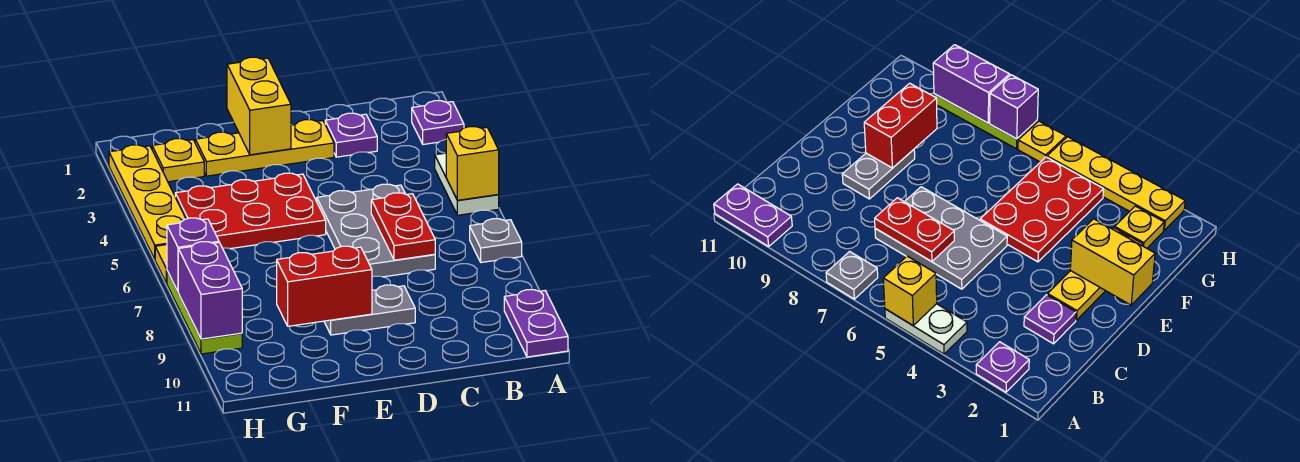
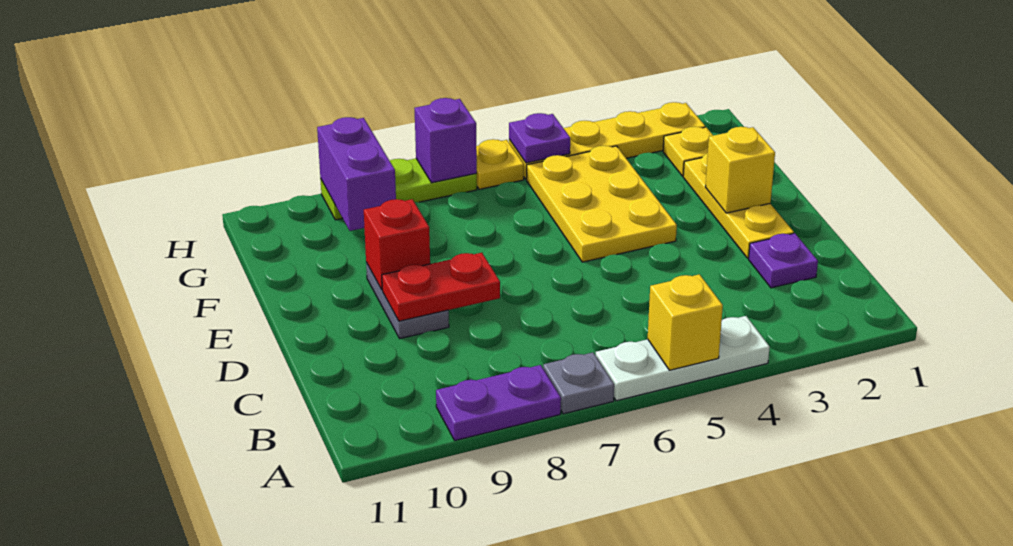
purple plate A2 level 1 -> purple plate H5 level 2
white plate A4:A5 level 1 -> white plate A4:A6 level 1
purple plate A10:A11 level 1 -> purple plate A8:A9 level 1
grey plate C5:D7 level 1 -> none
red plate C6:C7 level 2 -> red plate D8:D9 level 2
yellow brick E1:E2 level 2 -> yellow brick E2 level 2
red plate E4:G5 level 1 -> yellow plate E4:G5 level 1
red brick E9:F9 level 2 -> red brick E9 level 2
purple brick H8:H9 level 2 -> purple brick G9:H9 level 2

